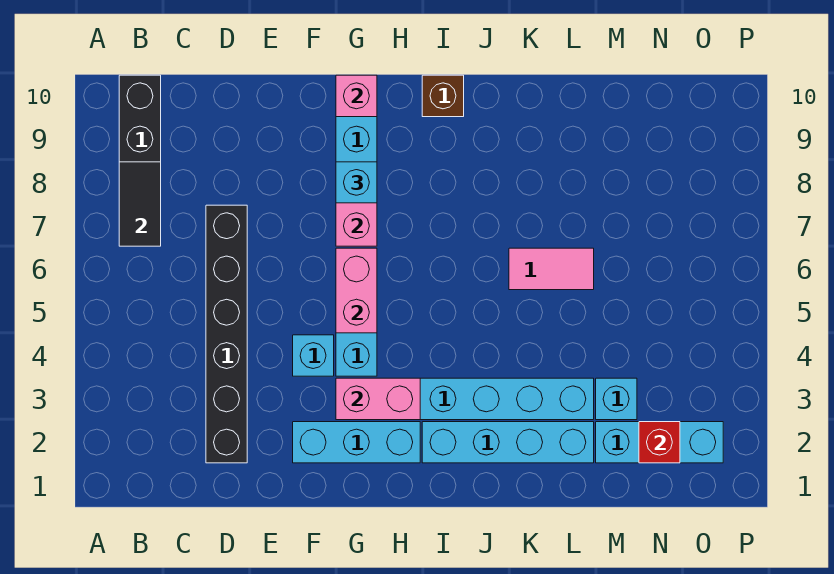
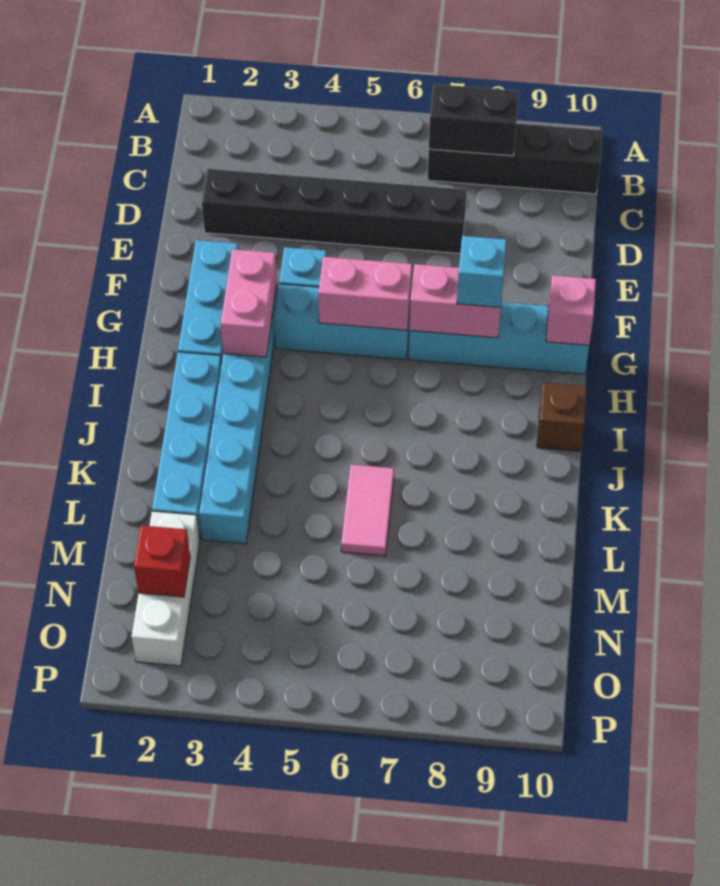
black tile B7:B8 level 2 -> black brick B7:B8 level 2
cyan brick M2:O2 level 1 -> white brick M2:O2 level 1
cyan brick M3 level 1 -> none

